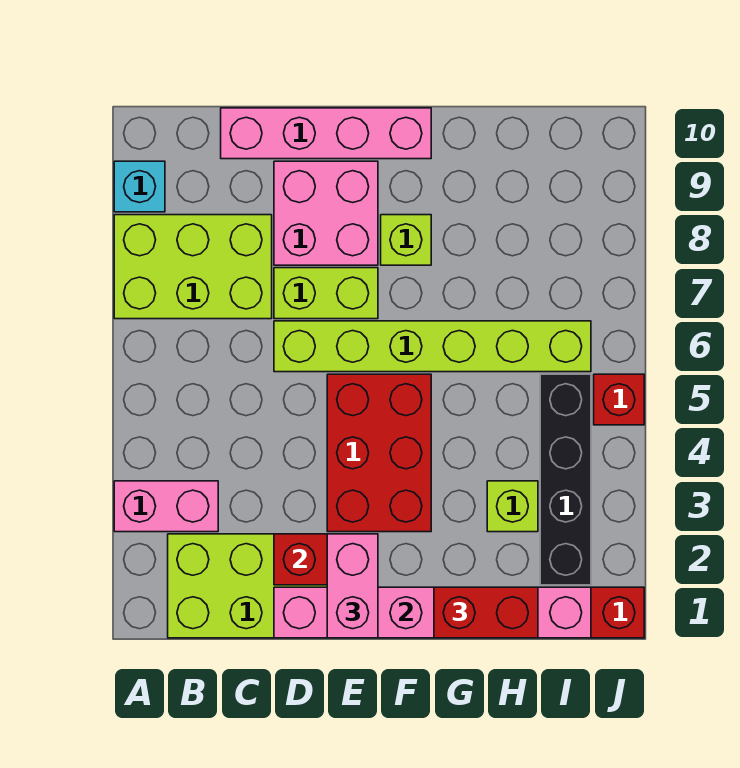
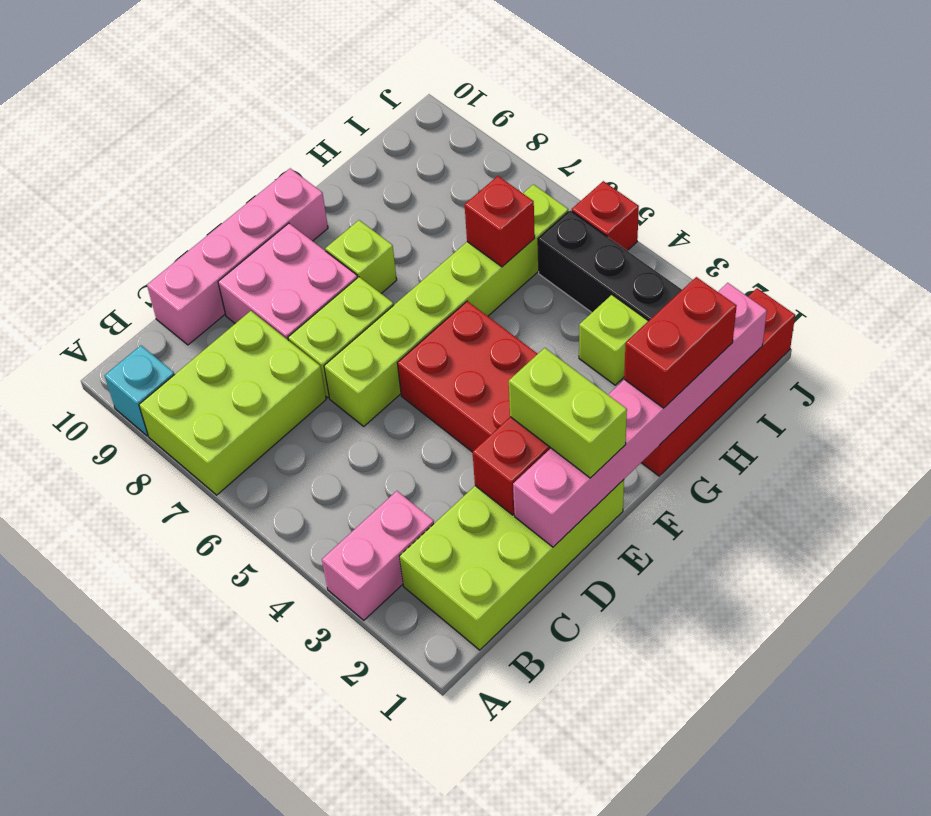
pink brick E1:E2 level 3 -> lime brick E1:E2 level 3
none -> red brick H6 level 2

